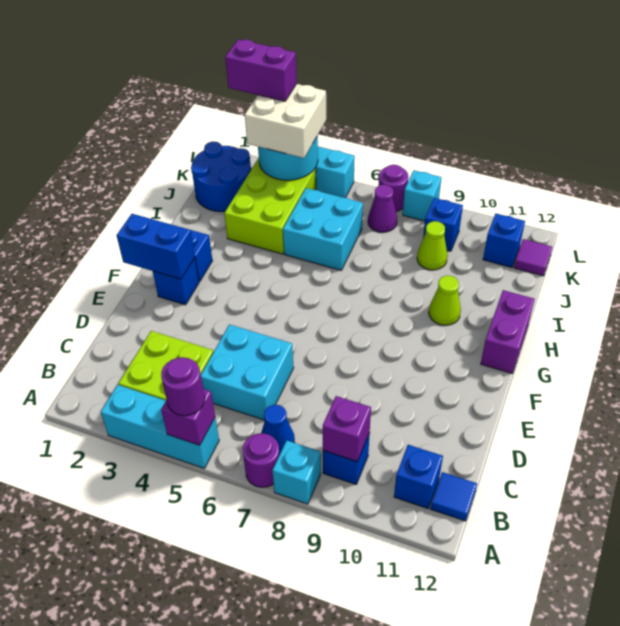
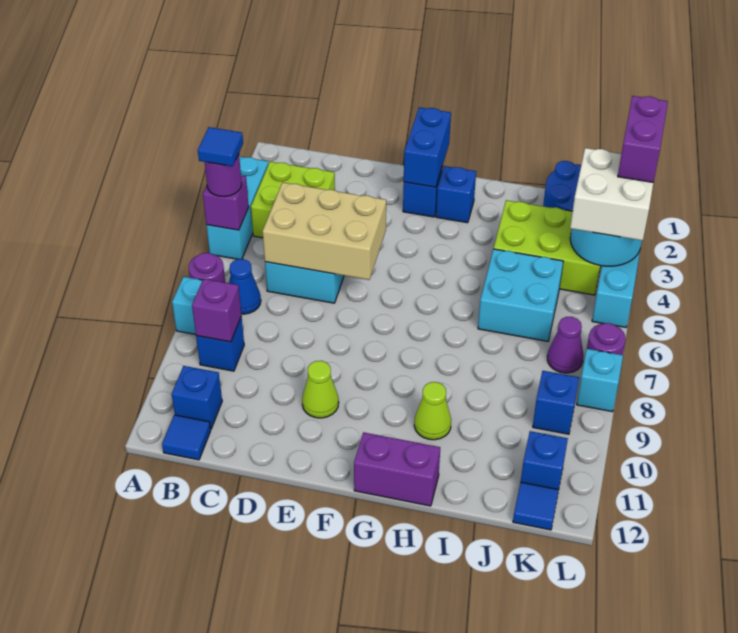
none -> blue tile A5 level 4
none -> tan brick C5:E6 level 2
lime cone J9 level 1 -> lime cone E10 level 1
purple tile K12 level 1 -> blue tile K12 level 1

